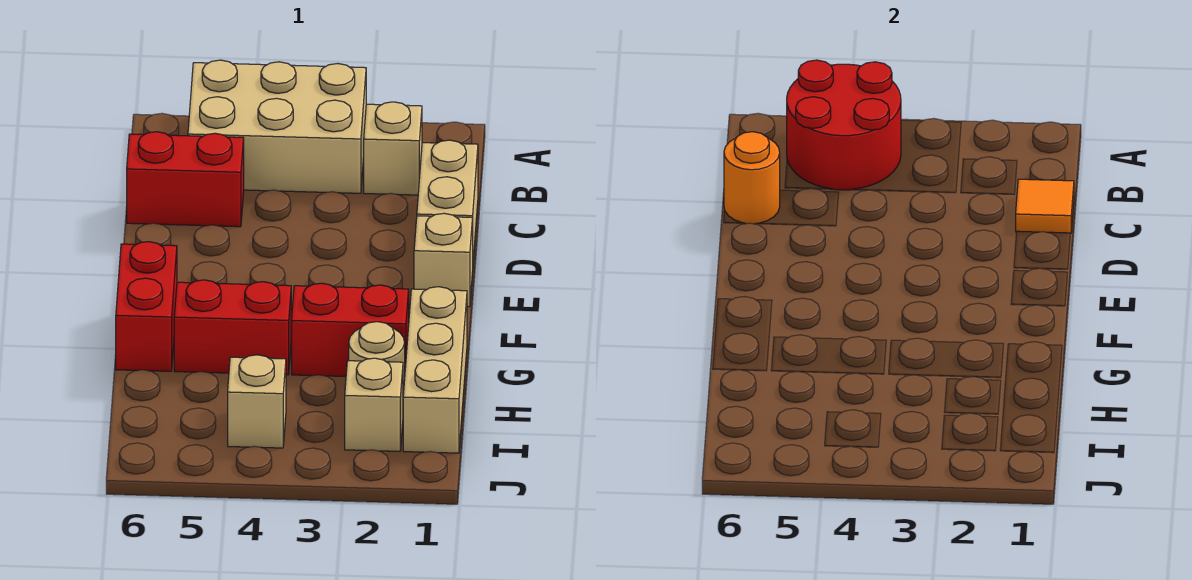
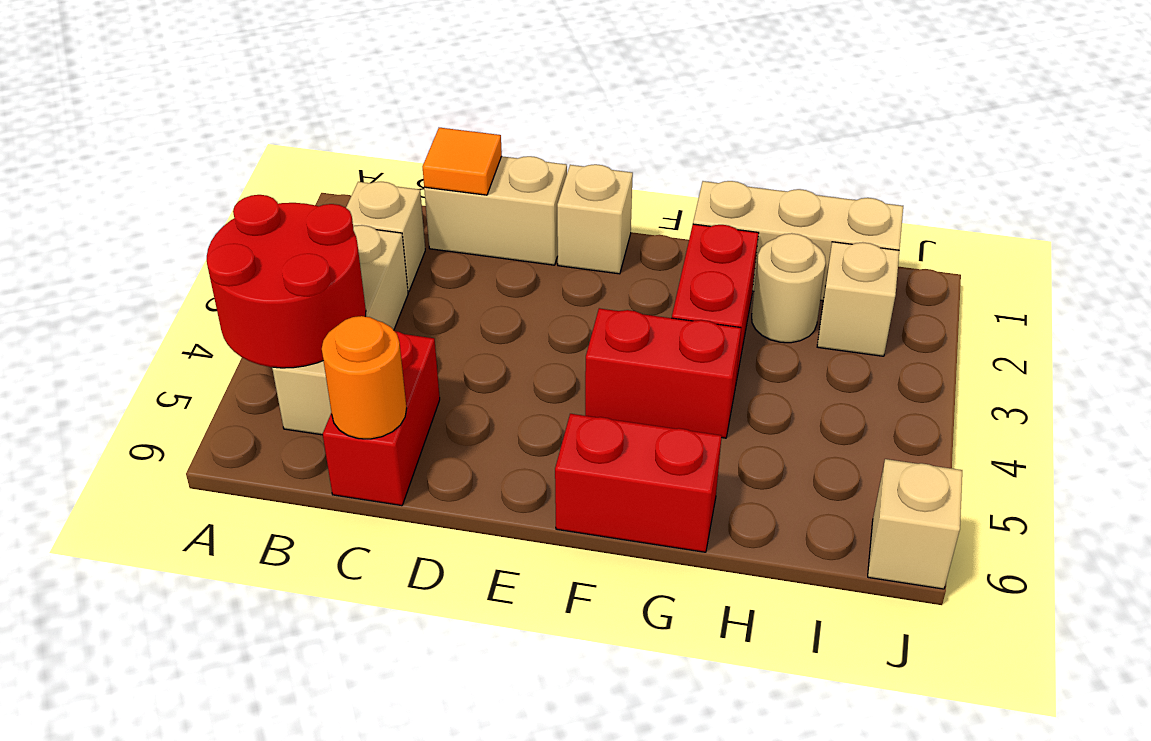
tan brick A3:B5 level 1 -> tan brick B3:B5 level 1
red brick G4:G5 level 1 -> red brick F4:G4 level 1
tan brick I4 level 1 -> tan brick J6 level 1

